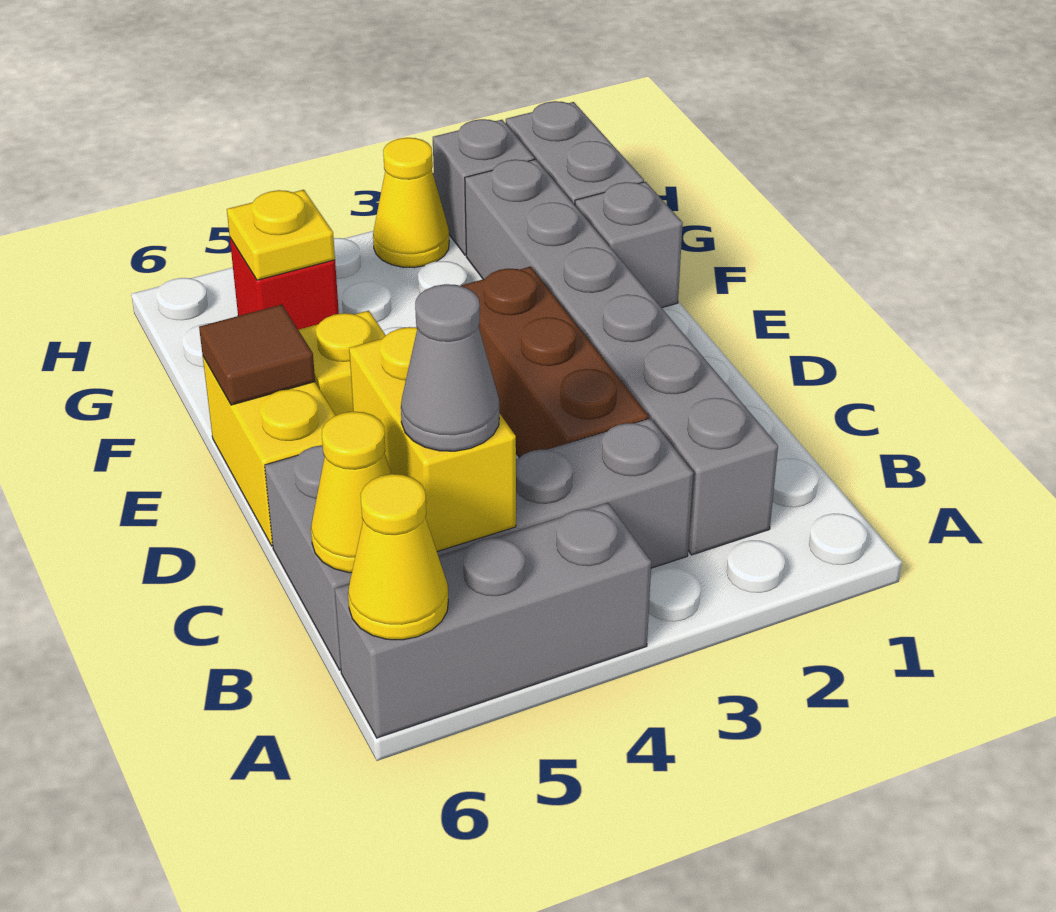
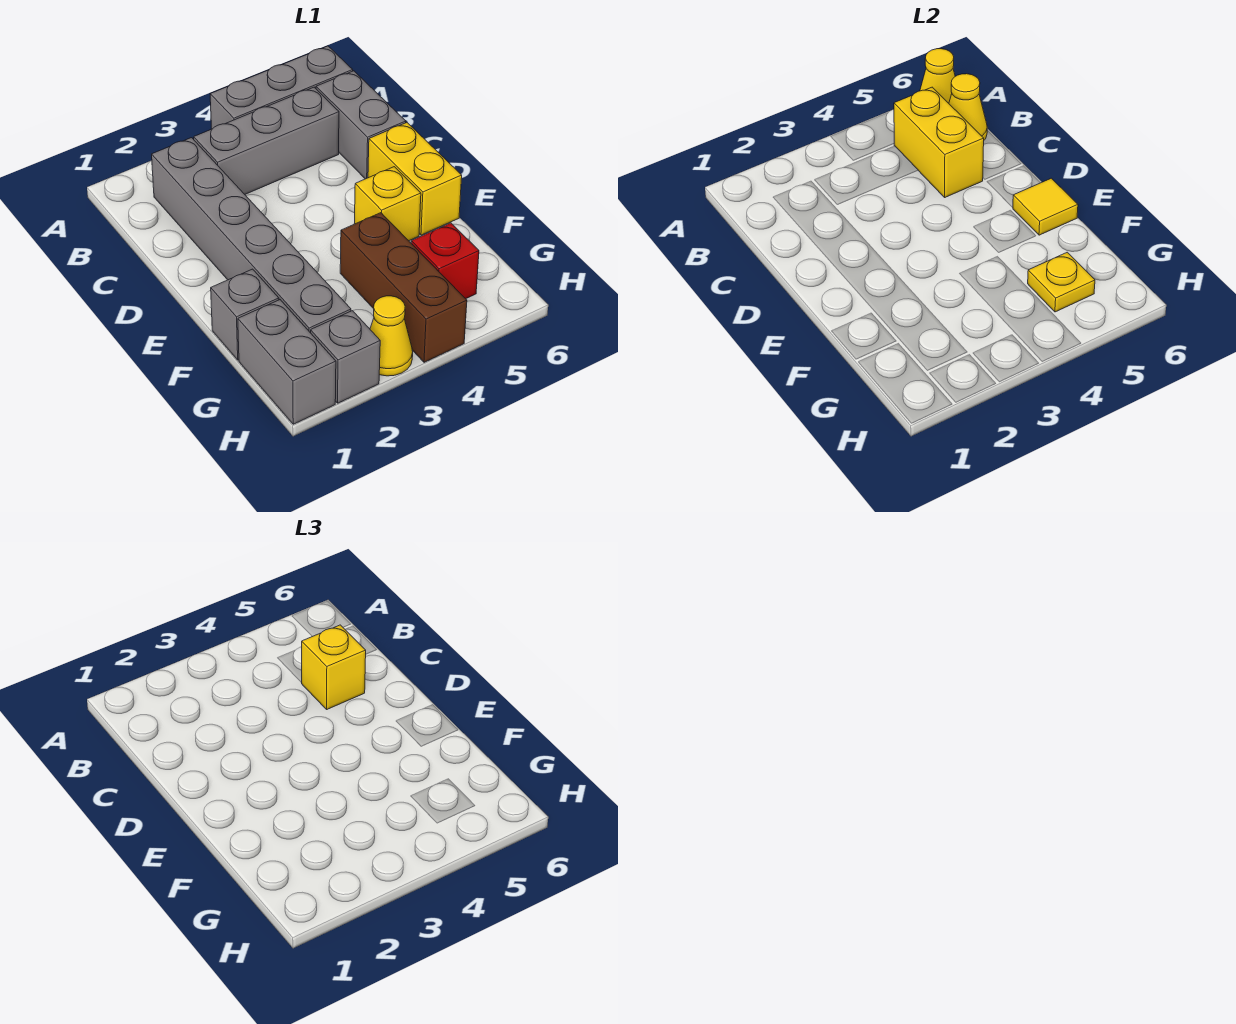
grey cone B5 level 3 -> none
brown brick C3:E3 level 1 -> brown brick F4:H4 level 1
none -> yellow brick C5 level 3
brown tile E6 level 2 -> yellow tile E6 level 2

